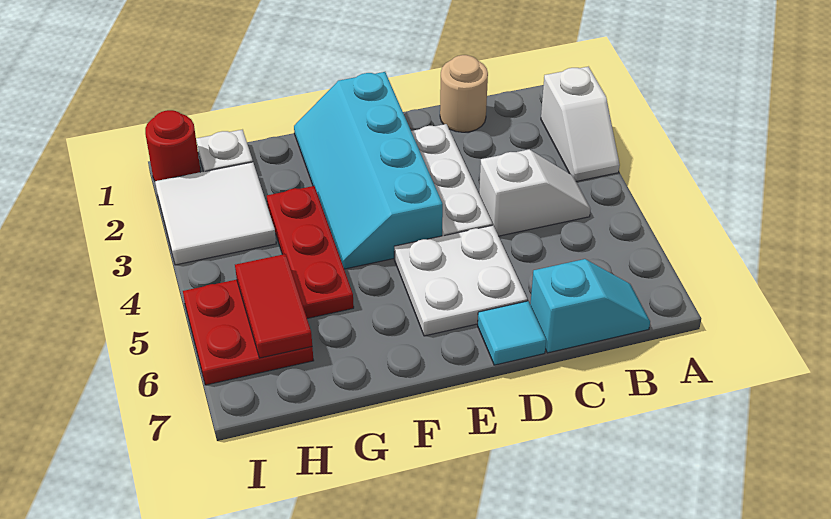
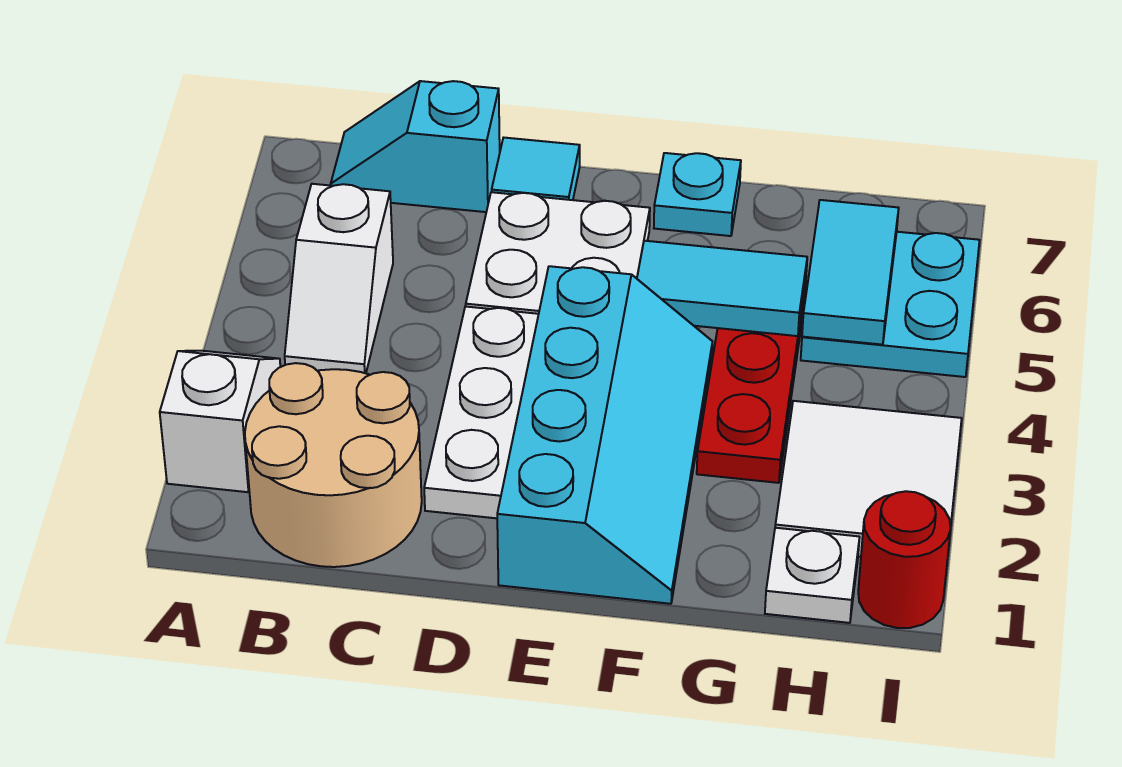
white slope B4:C4 level 1 top C -> white slope B4:B5 level 1 top 5
tan round brick C1 level 1 -> tan round brick B1:C2 level 1
none -> cyan tile F5:G5 level 2
none -> cyan plate F7 level 1
red plate H5:I6 level 1 -> cyan plate H5:I6 level 1
red tile H5:H6 level 2 -> cyan tile H5:H6 level 2

